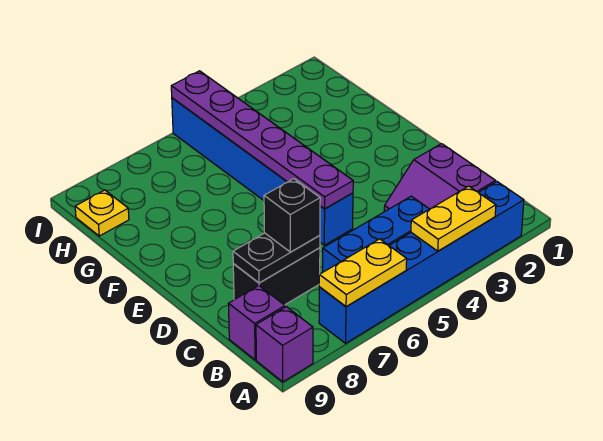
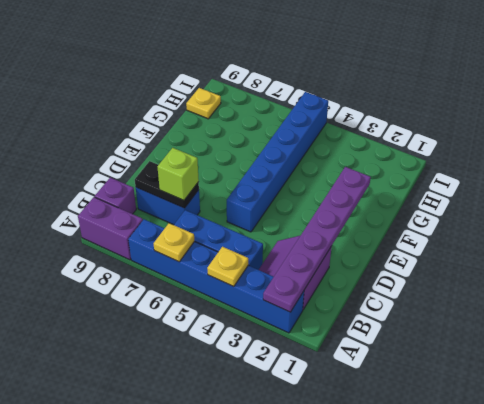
yellow plate A3:A4 level 2 -> yellow plate A4 level 2
yellow plate A6:A7 level 2 -> yellow plate A6 level 2
purple brick A9 level 1 -> purple brick A8:A9 level 1
black brick C7:C8 level 1 -> blue brick C7:C8 level 1
black brick C7 level 3 -> lime brick C7 level 3
purple plate D5:I5 level 2 -> purple plate A2:F2 level 2

